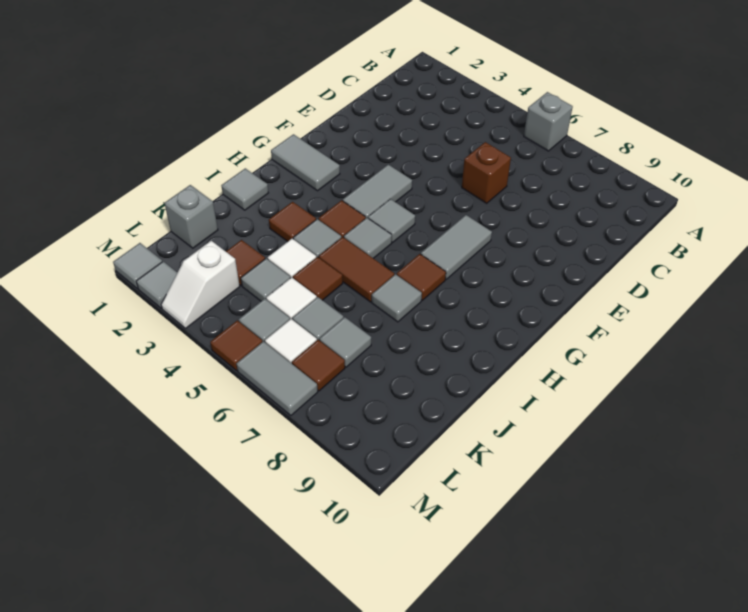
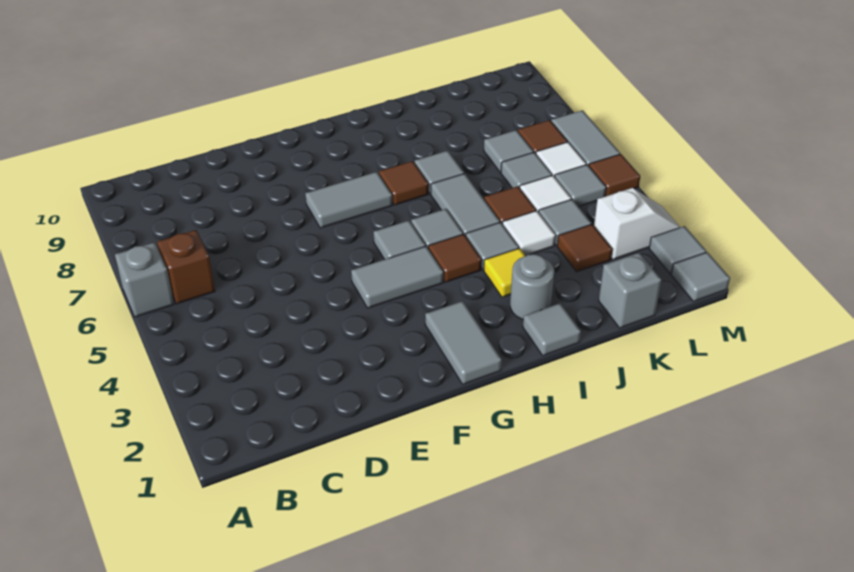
brown brick D6 level 1 -> brown brick B6 level 1
none -> grey round brick I2 level 1
brown tile I3 level 1 -> yellow tile I3 level 1
brown tile I5:I6 level 1 -> grey tile I5:I6 level 1

